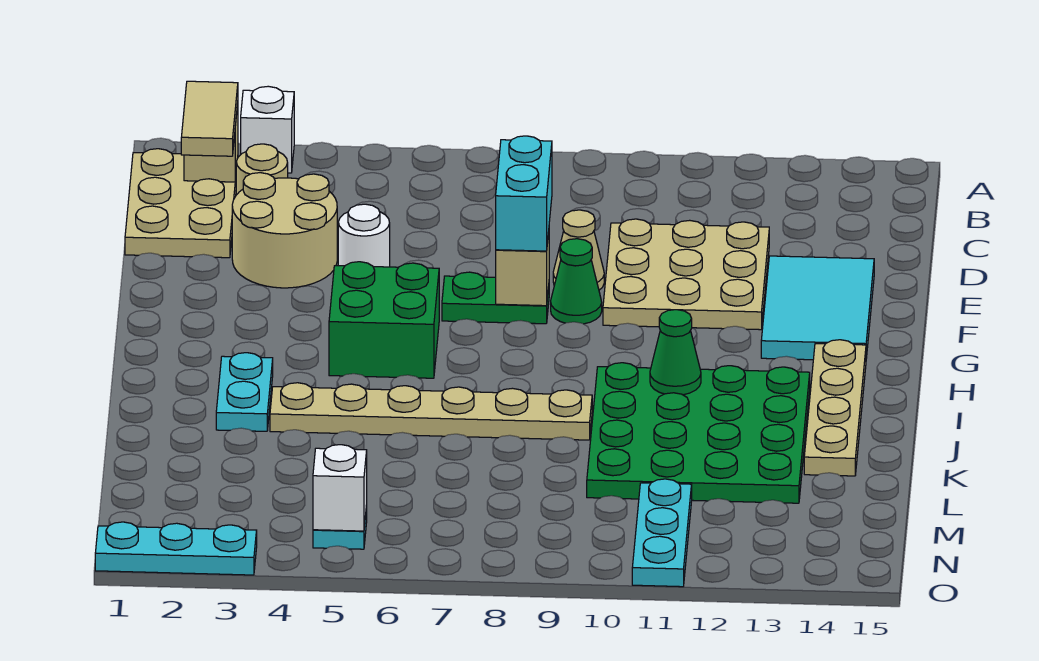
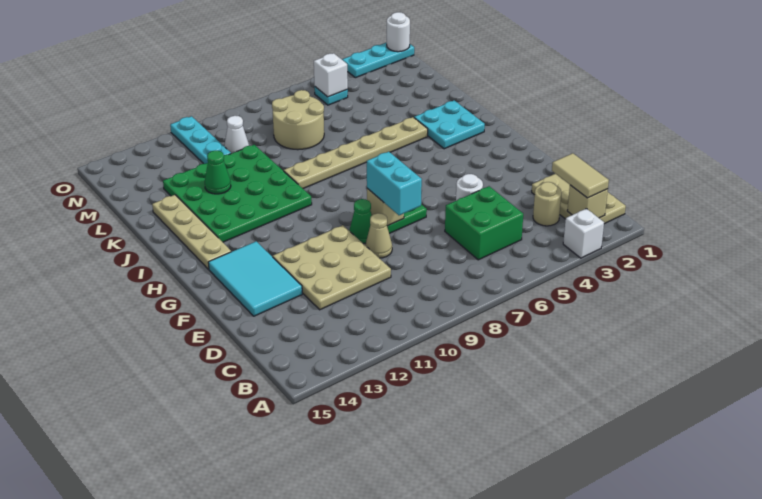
tan round brick D3:E4 level 1 -> tan round brick L7:M8 level 1
green brick G5:H6 level 1 -> green brick C5:D6 level 1
cyan plate I3:J3 level 1 -> cyan plate I2:J3 level 1
green cone I11 level 2 -> green cone K12 level 2
none -> white cone M10 level 1
none -> white round brick O1 level 2

